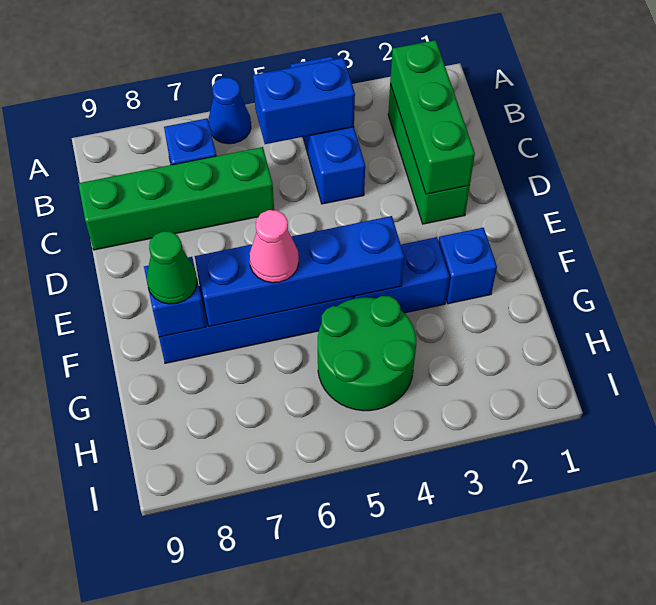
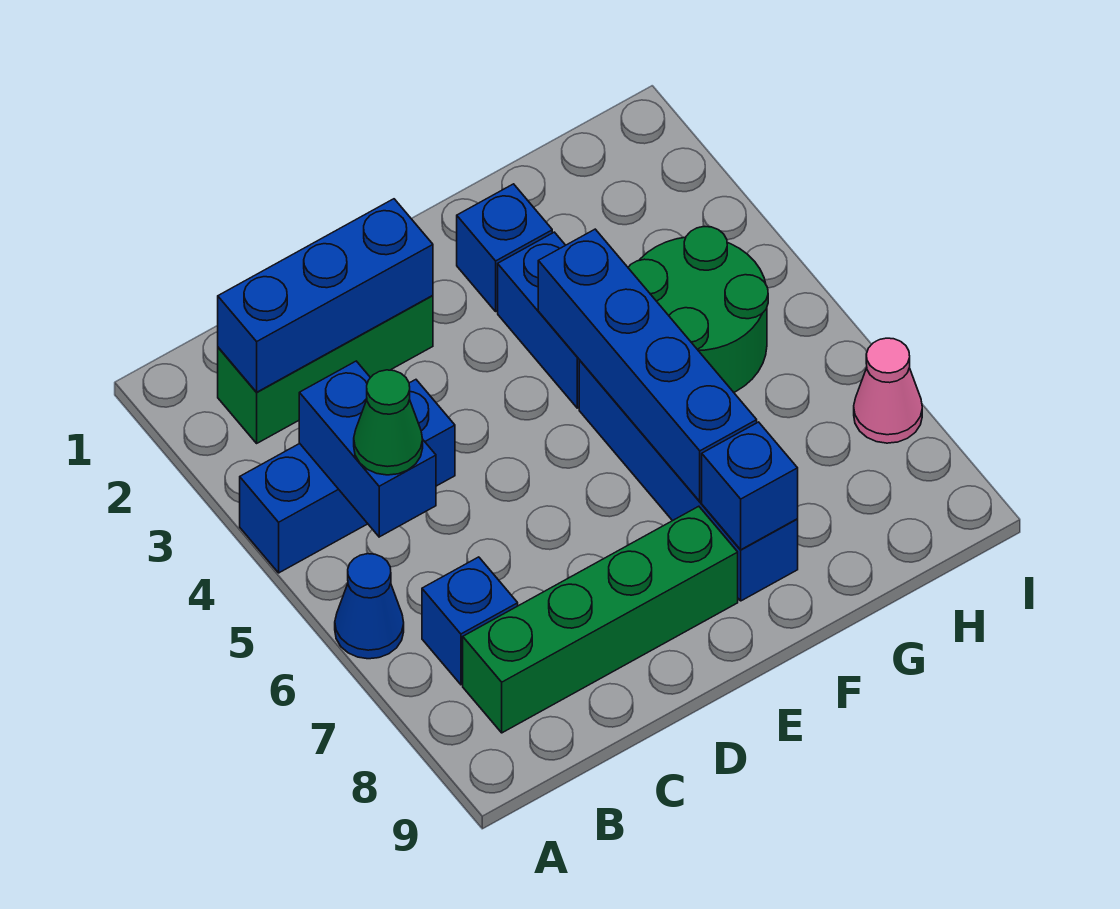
green brick B2:D2 level 2 -> blue brick B2:D2 level 2
green brick C6:C9 level 1 -> green brick B8:E8 level 1
pink cone F6 level 3 -> pink cone I7 level 1
green cone F8 level 3 -> green cone B5 level 3

